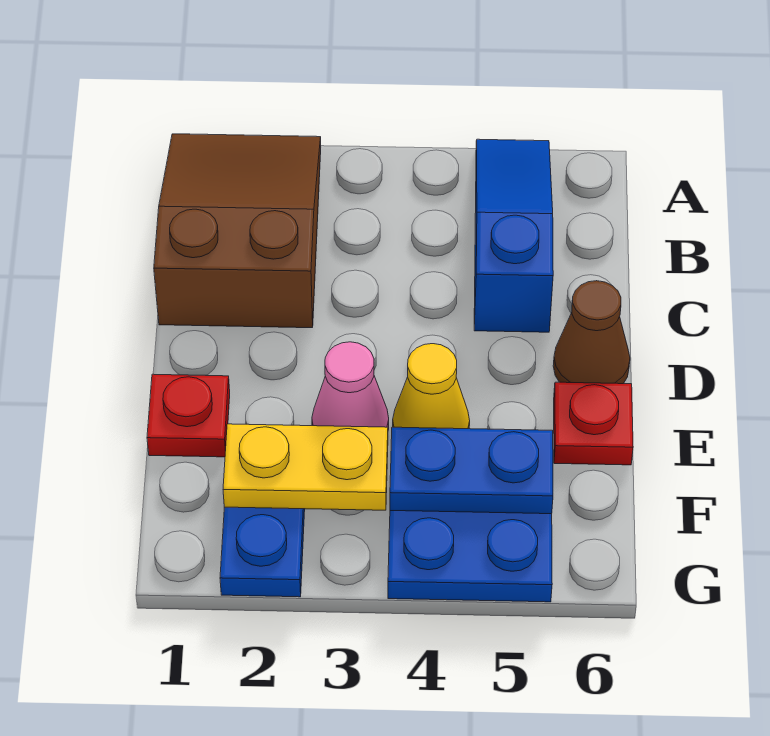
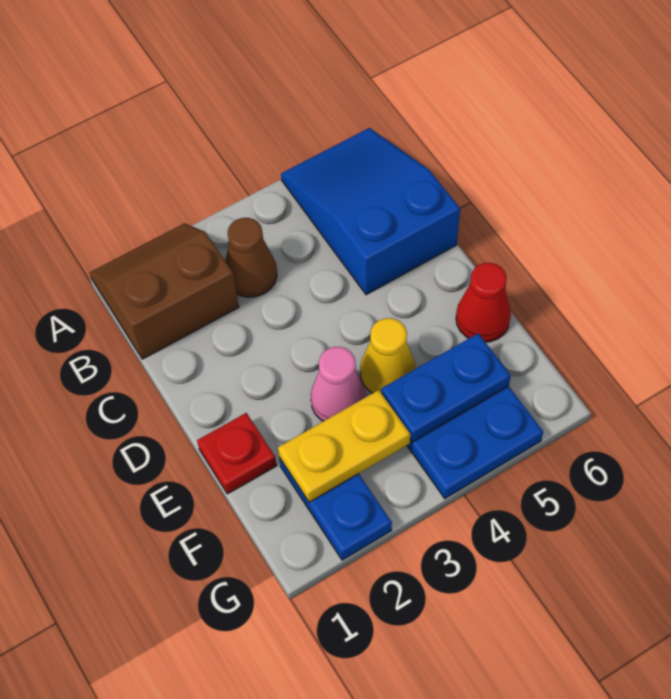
brown slope A1:C2 level 1 top C -> brown slope A1:B2 level 1 top B
blue slope A5:C5 level 1 top C -> blue slope A5:C6 level 1 top C
brown cone D6 level 1 -> brown cone B3 level 1
red plate E6 level 1 -> red cone E6 level 1

